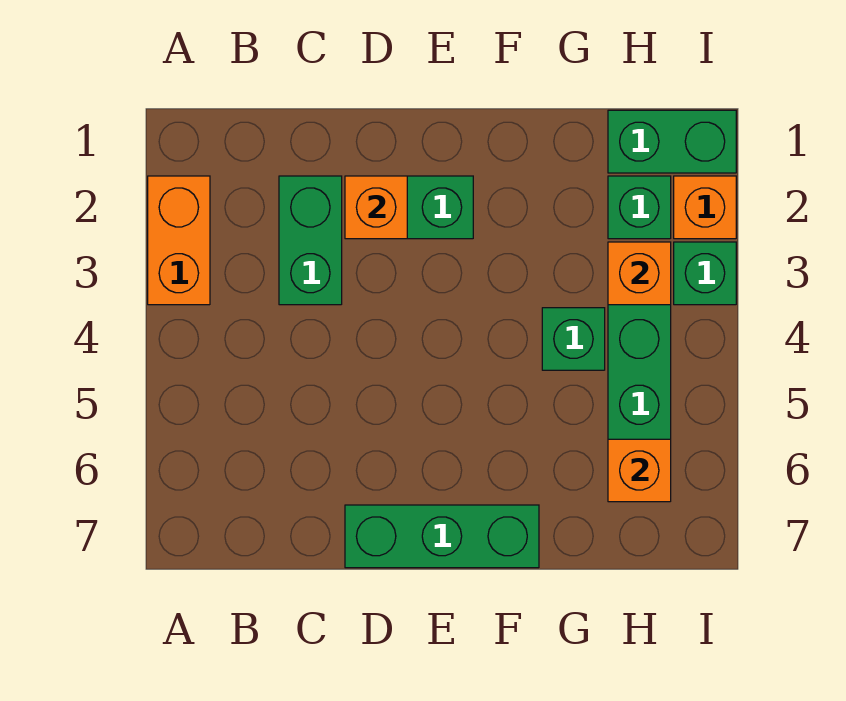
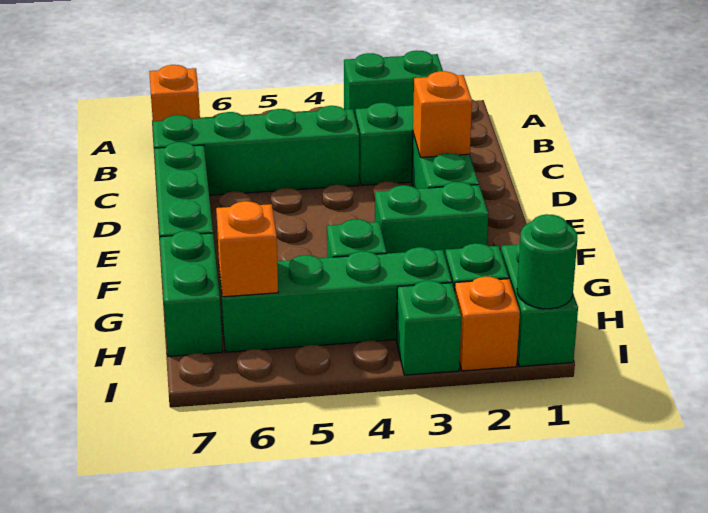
orange brick A2:A3 level 1 -> green brick A2:A3 level 1
none -> green brick C4:C7 level 1
none -> green brick F2:F3 level 1
none -> green brick G7:H7 level 1
orange brick H3 level 2 -> orange brick A7 level 1
none -> green round brick I1 level 2

